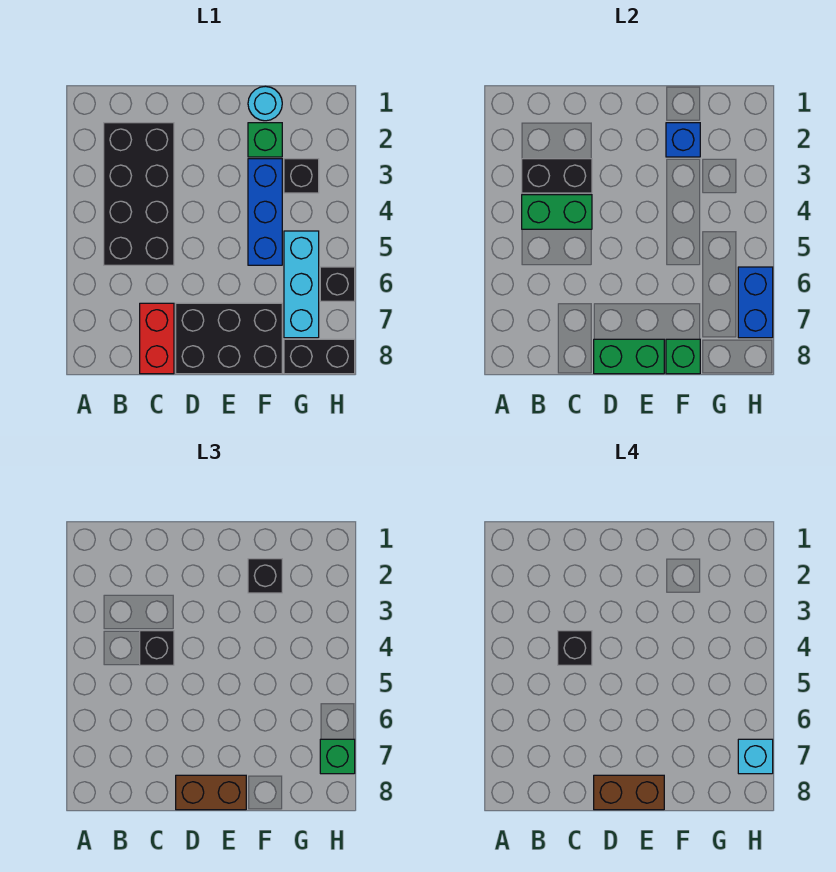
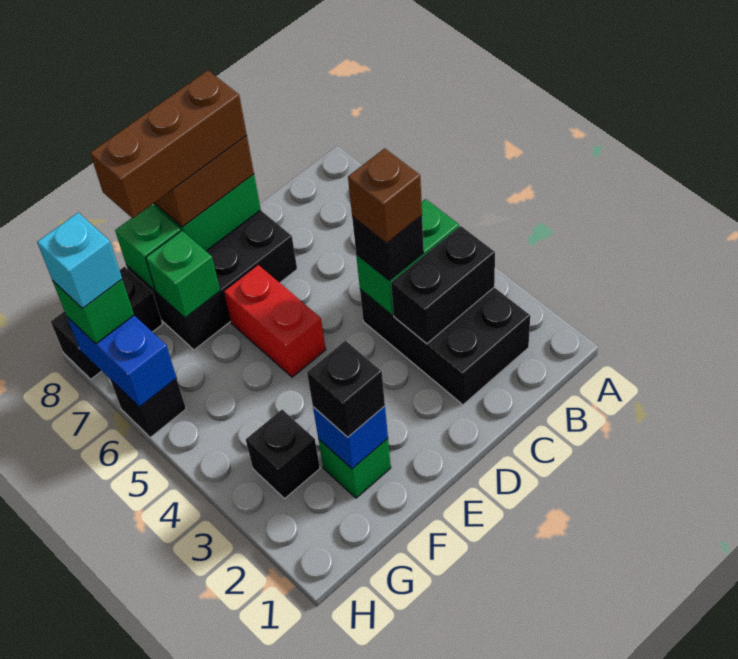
black brick B2:C5 level 1 -> black brick B2:C4 level 1
black brick C4 level 4 -> brown brick C4 level 4
red brick C7:C8 level 1 -> red brick E5:E6 level 1
brown brick D8:E8 level 4 -> brown brick D8:F8 level 4
cyan round brick F1 level 1 -> none
blue brick F3:F5 level 1 -> none
none -> green brick F7 level 2
cyan brick G5:G7 level 1 -> none

